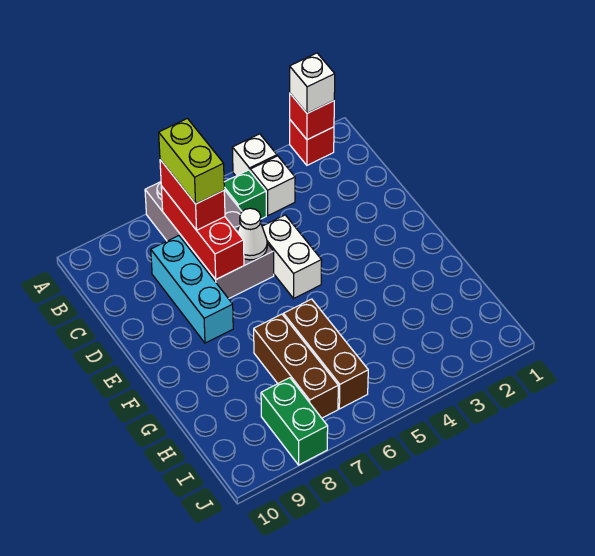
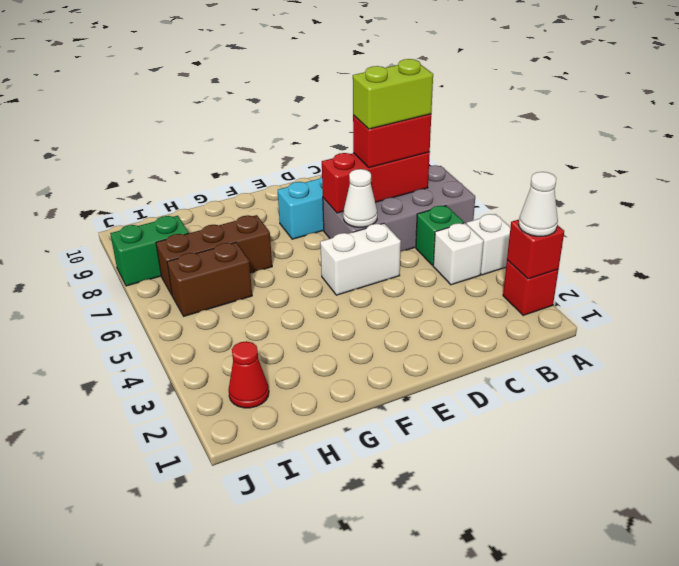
white brick A2 level 3 -> white cone A2 level 3
brown brick G6:I6 level 1 -> brown brick H6:I6 level 1
none -> red cone I2 level 1

